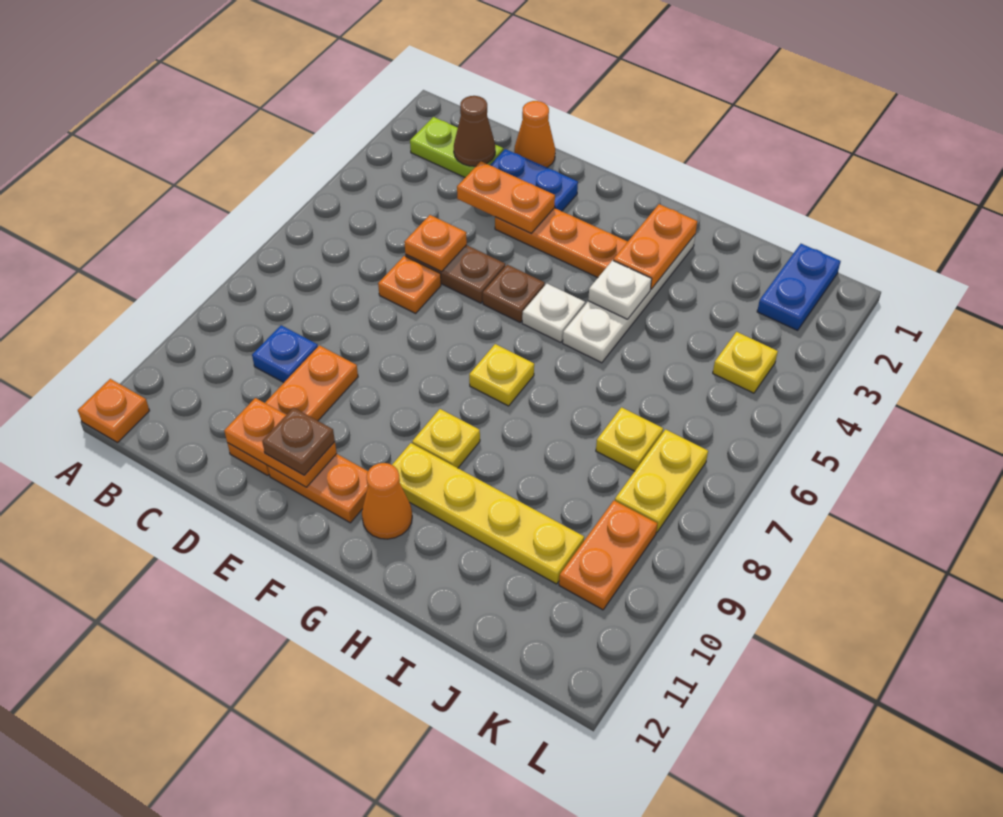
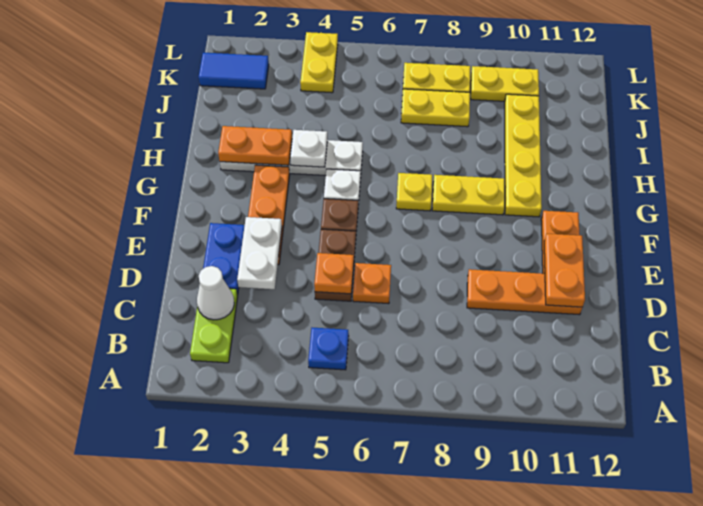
orange plate A12 level 1 -> none
brown cone C2 level 2 -> white cone C2 level 2
blue plate C9 level 1 -> blue plate B5 level 1
orange cone D1 level 1 -> none
orange plate D3:E3 level 2 -> white plate D3:E3 level 2
brown plate E11 level 3 -> none
yellow plate G9 level 1 -> yellow plate G8:G9 level 1
orange cone G11 level 1 -> none
yellow plate J7 level 1 -> yellow plate J7:J8 level 1
blue plate K1:K2 level 1 -> blue tile K1:K2 level 1
yellow plate K4 level 1 -> yellow plate K4:L4 level 1
orange plate K9:K10 level 1 -> yellow plate K9:K10 level 1

